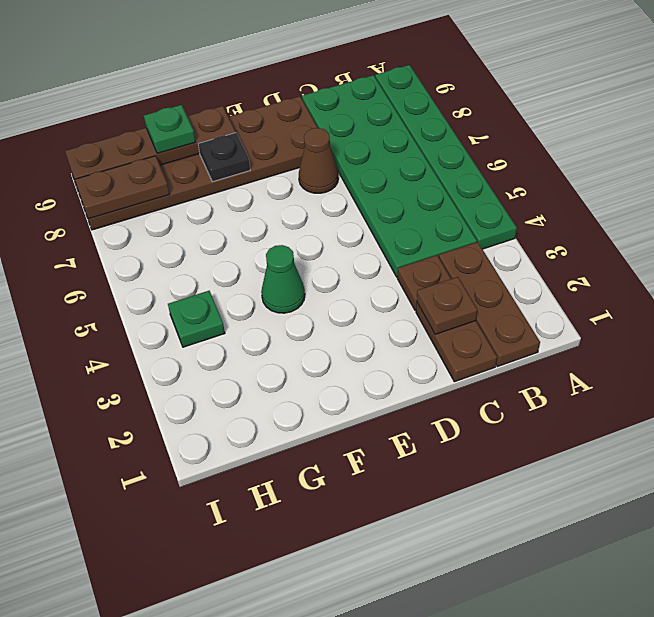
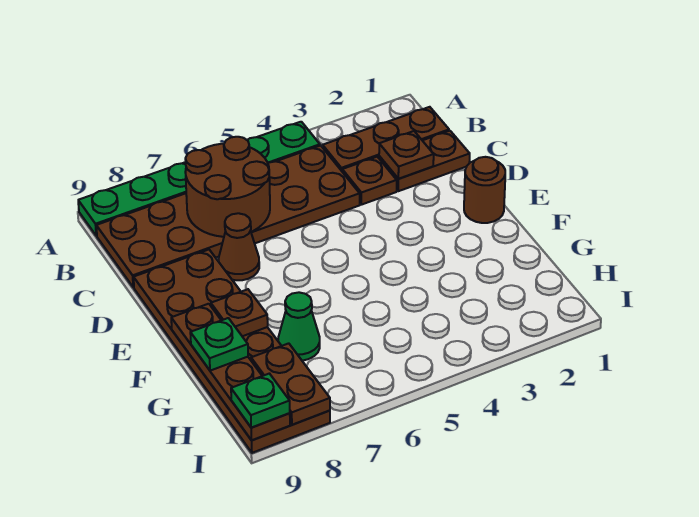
green plate B4:C9 level 1 -> brown plate B4:C9 level 1
none -> brown round brick B6:C7 level 2
none -> brown round brick E1 level 1
green cone F4 level 1 -> green cone G7 level 1
black plate F8 level 2 -> brown plate F8 level 2
green plate H4 level 1 -> green plate I9 level 3

